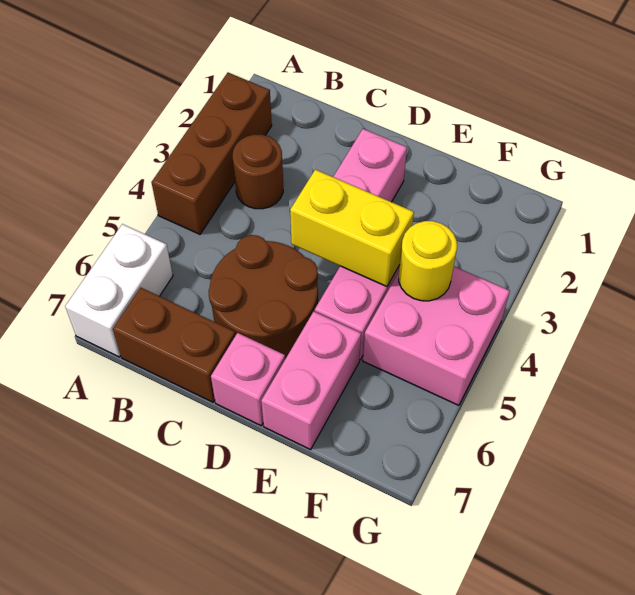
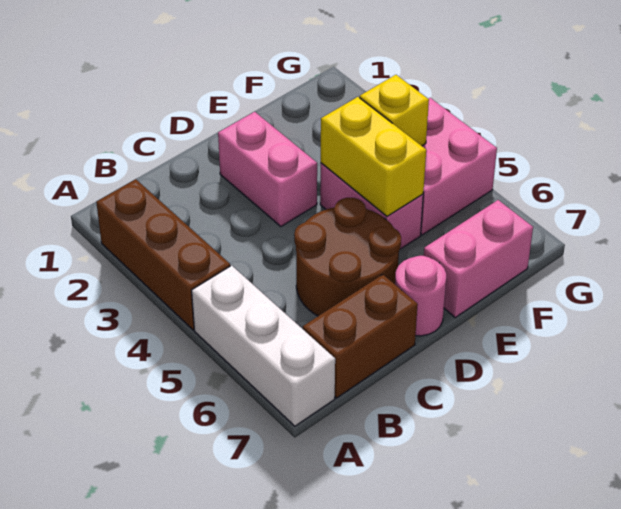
white brick A6:A7 level 1 -> white brick A5:A7 level 1
brown round brick B3 level 1 -> none
yellow brick D4:E4 level 2 -> yellow brick E4:E5 level 2
pink brick D7 level 1 -> pink round brick D7 level 1
pink brick E6:E7 level 1 -> pink brick E7:F7 level 1
yellow round brick F4 level 2 -> yellow brick F4 level 2

